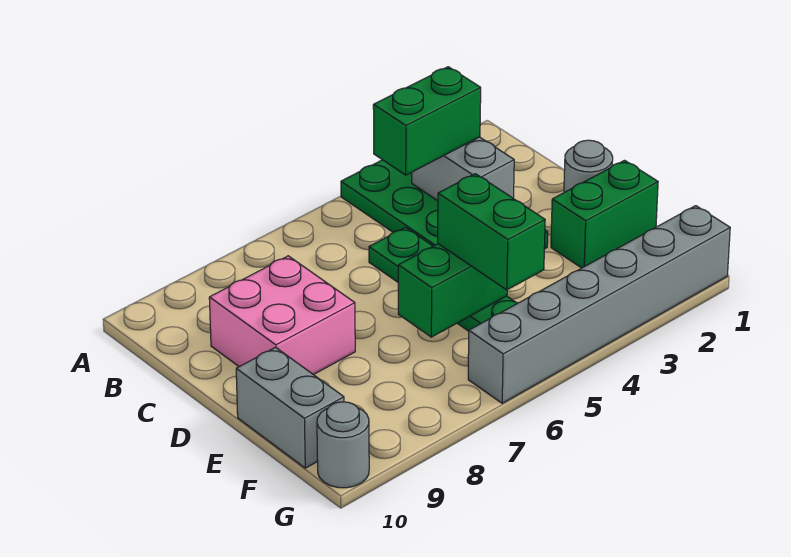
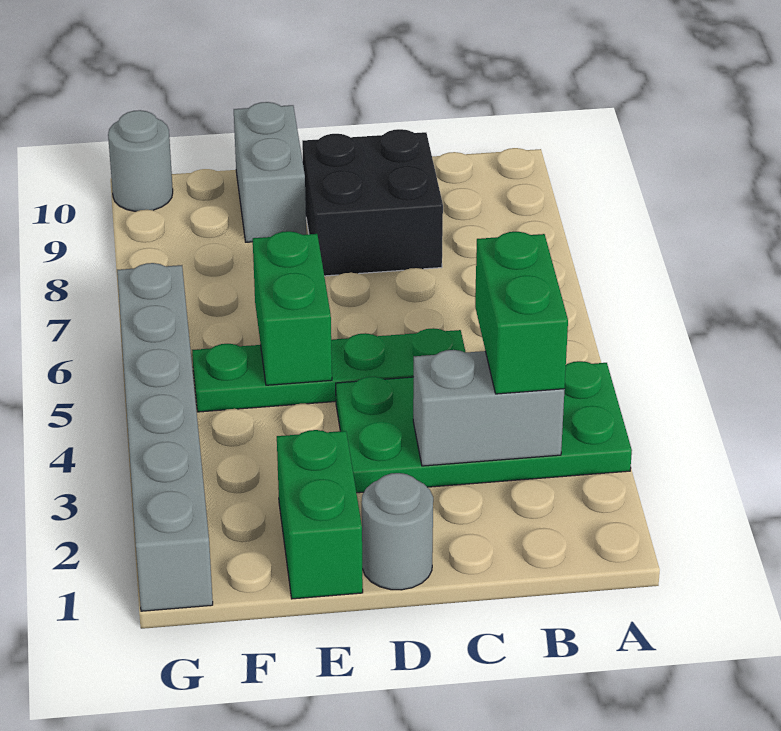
pink brick C8:D9 level 1 -> black brick C8:D9 level 1
green brick E5:F5 level 3 -> none
grey brick E10:F10 level 1 -> grey brick E9:E10 level 1

